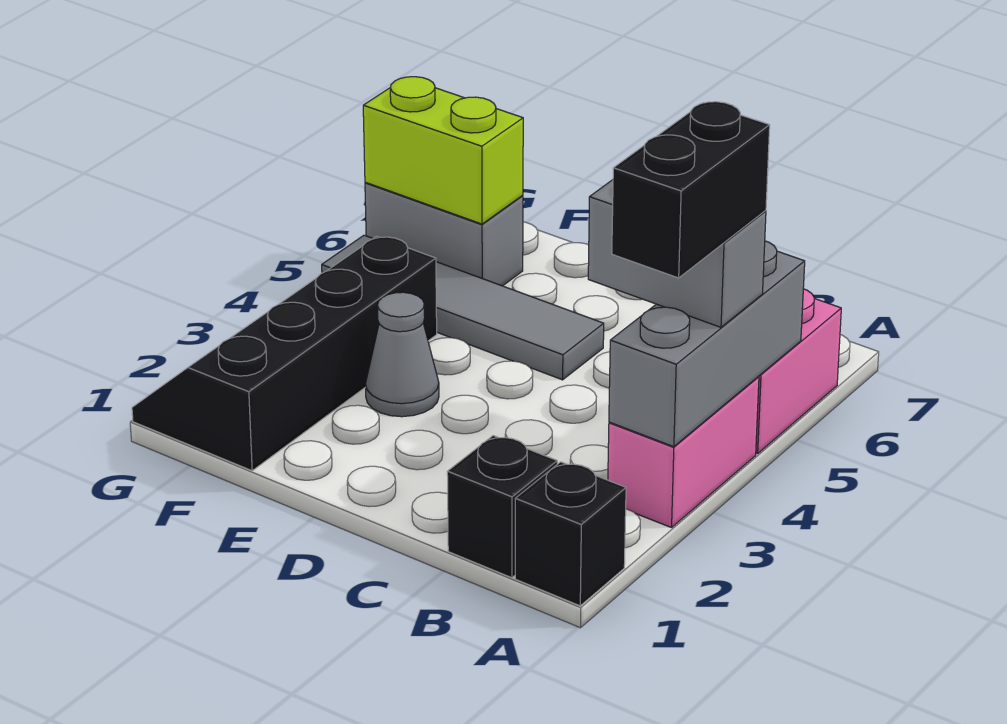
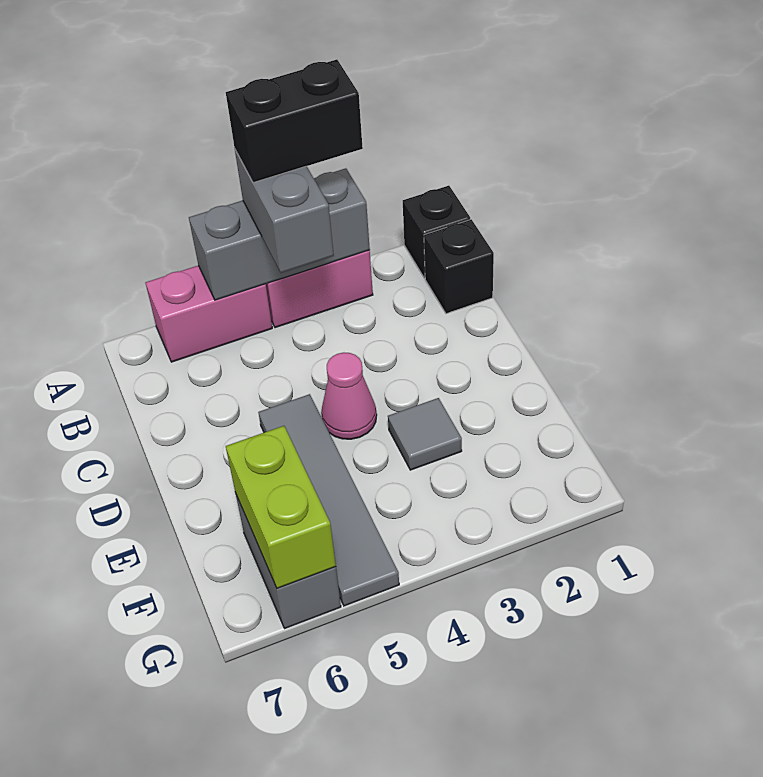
none -> pink cone D4 level 1
grey cone E3 level 1 -> grey tile E3 level 1
black slope F1:G4 level 1 top F -> none

